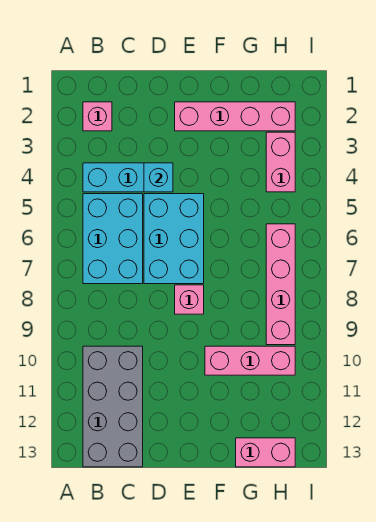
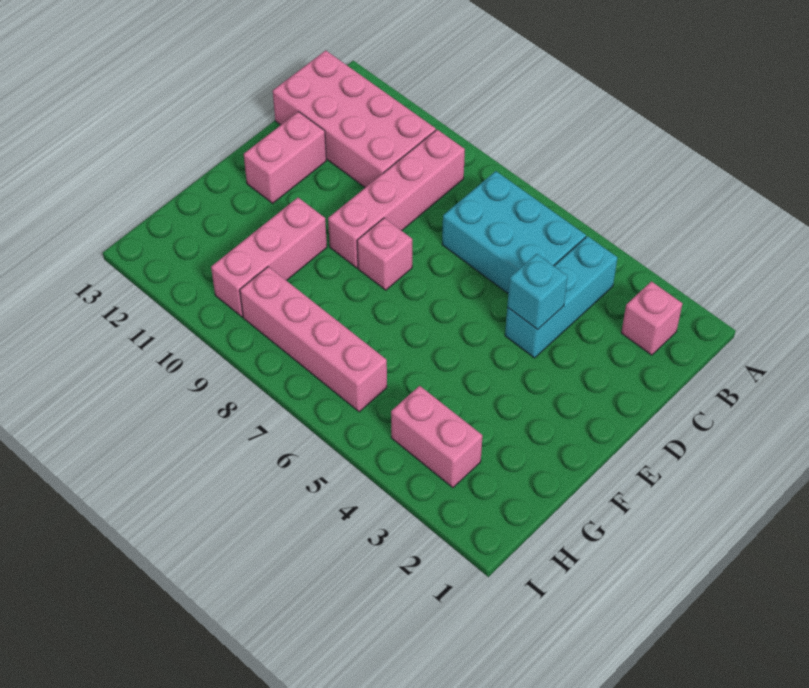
grey brick B10:C13 level 1 -> pink brick B10:C13 level 1
cyan brick D5:E7 level 1 -> none
pink brick E2:H2 level 1 -> pink brick B9:E9 level 1
pink brick G13:H13 level 1 -> pink brick D12:E12 level 1

